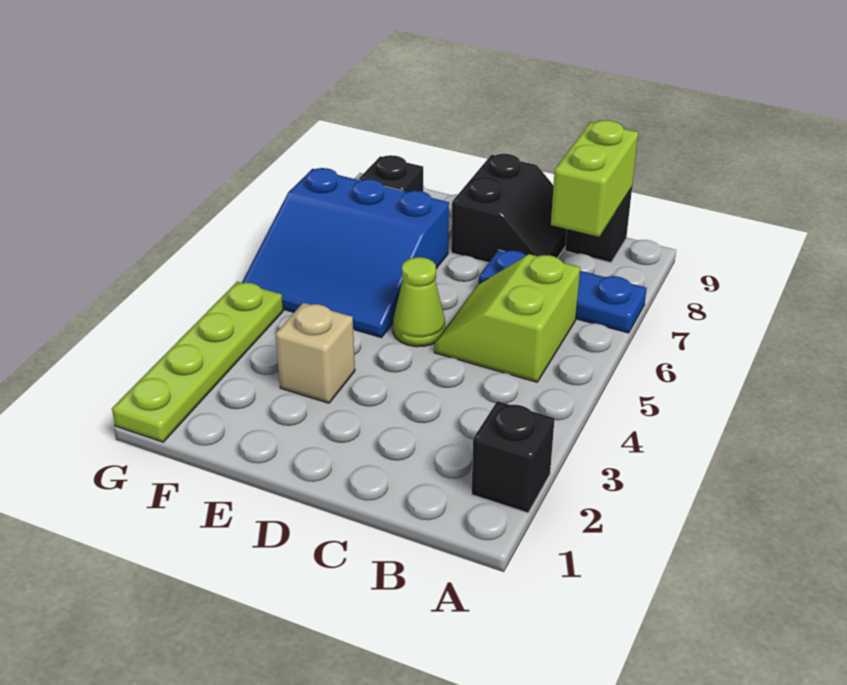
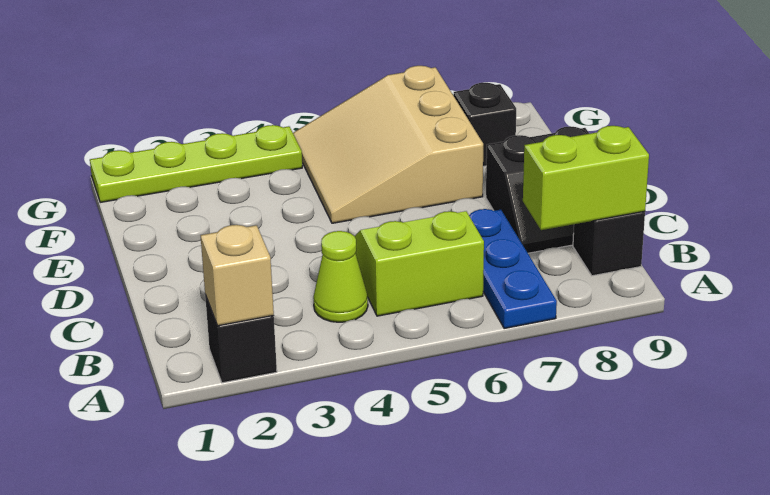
lime cone D5 level 1 -> lime cone B4 level 1
tan brick E3 level 1 -> tan brick A2 level 2
blue slope E5:G7 level 1 top 7 -> tan slope E5:G7 level 1 top 7

